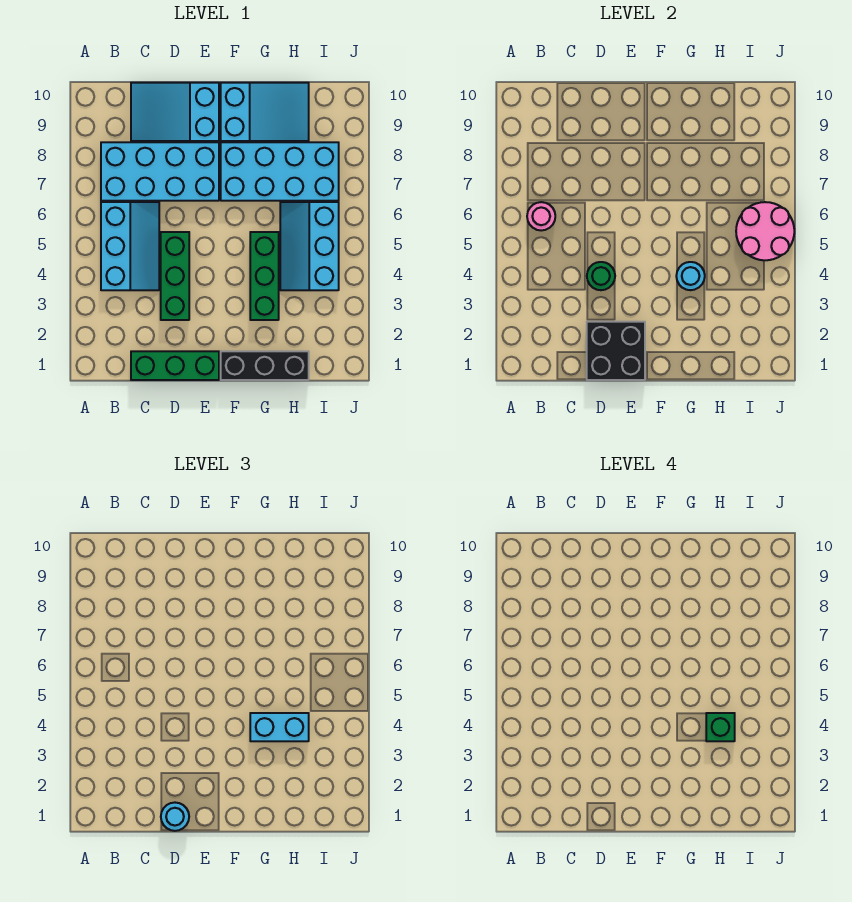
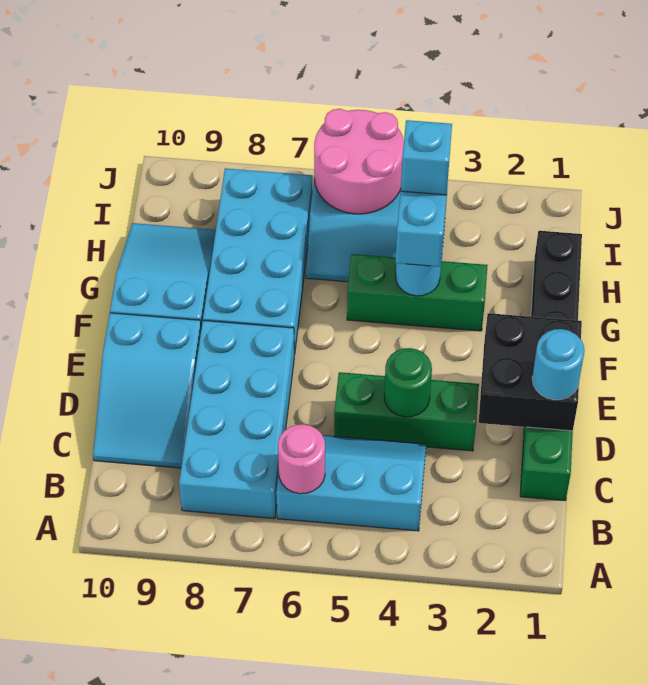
green brick H4 level 4 -> cyan brick H4 level 4

